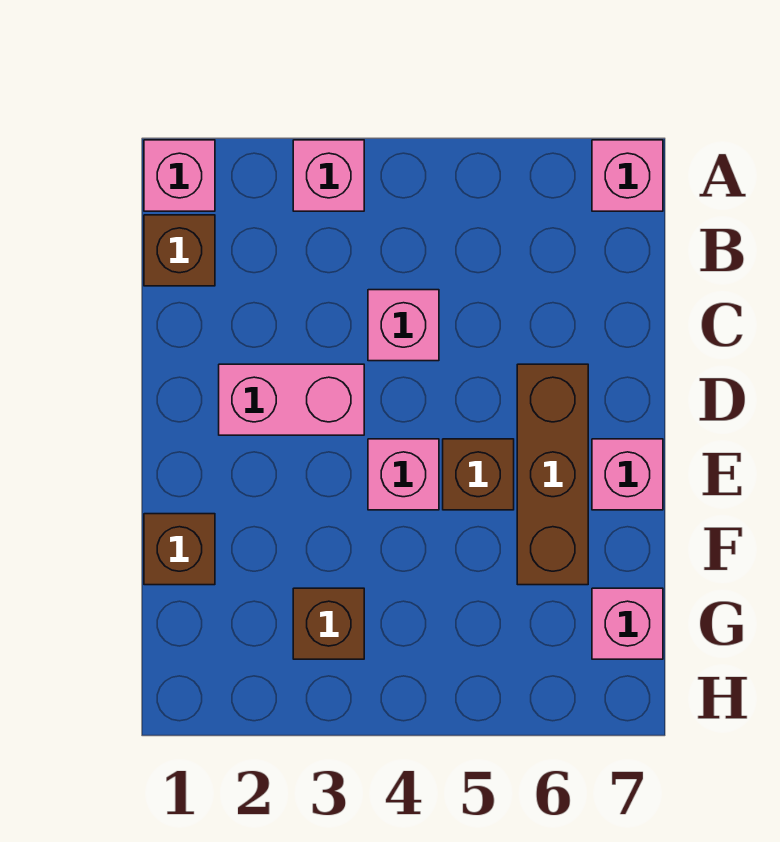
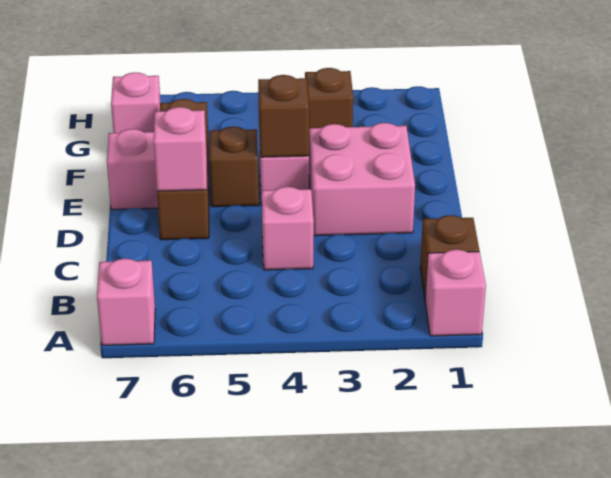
pink brick A3 level 1 -> pink brick D6 level 2
pink brick D2:D3 level 1 -> pink brick D2:E3 level 1
brown brick F1 level 1 -> brown brick E4 level 2

